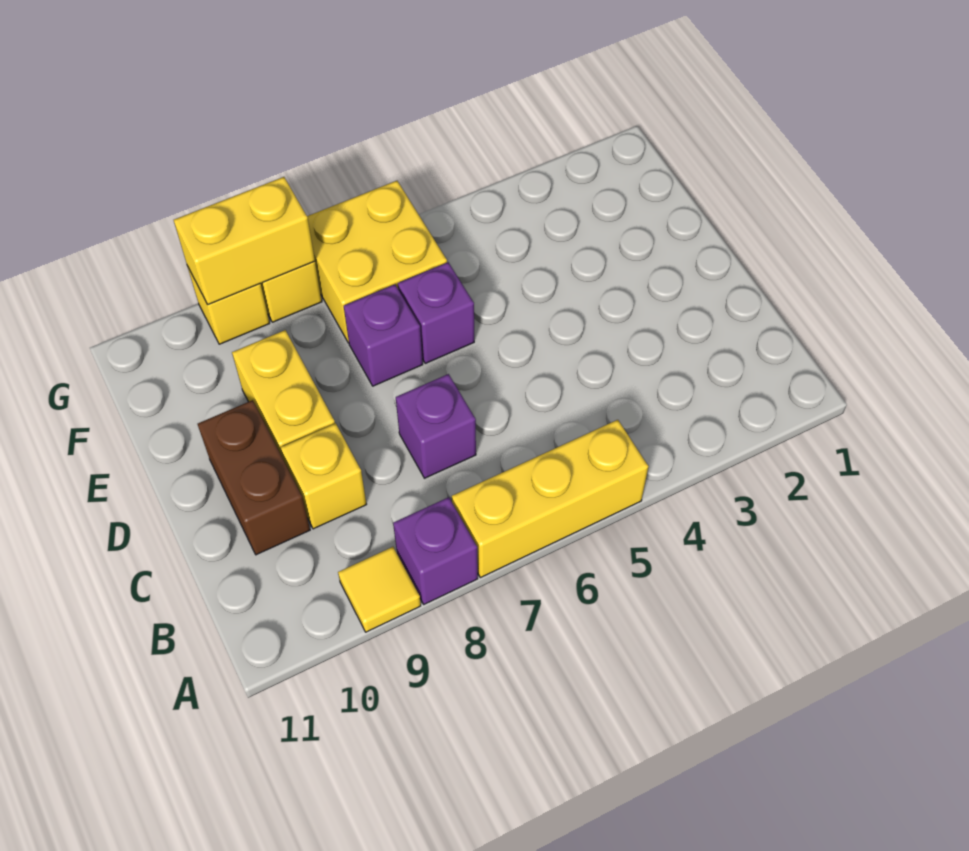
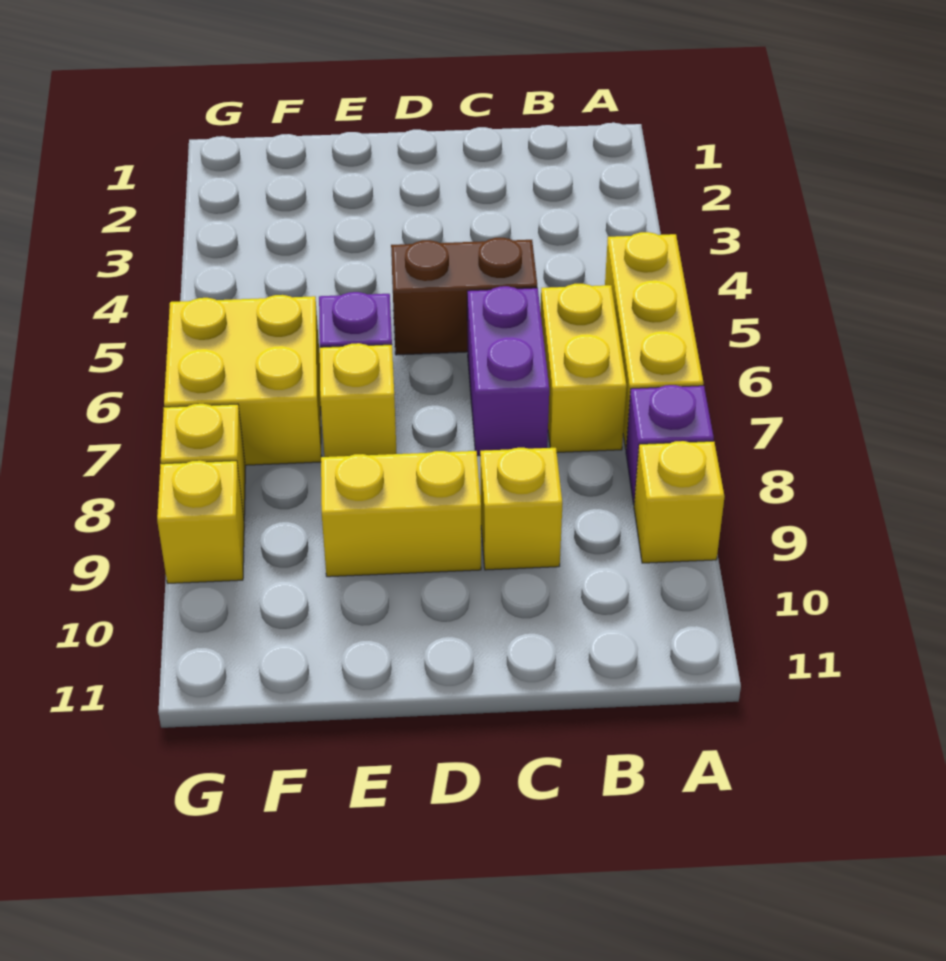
yellow tile A9 level 1 -> yellow brick A9 level 1
purple brick C7 level 1 -> purple brick C6:C7 level 1
brown brick C10:D10 level 1 -> brown brick C5:D5 level 1
purple brick E7 level 1 -> yellow brick E7 level 1
yellow brick G8:G9 level 2 -> yellow brick B6:B7 level 1

